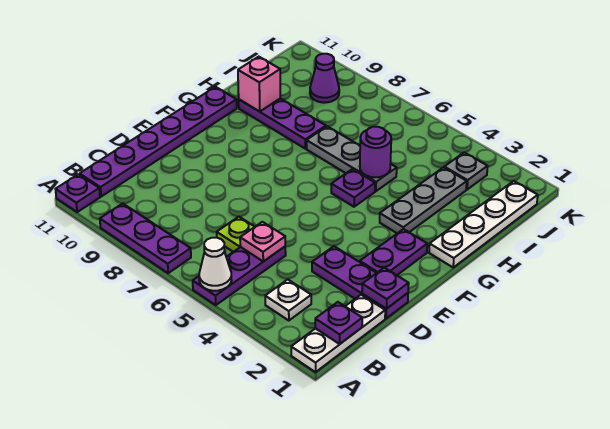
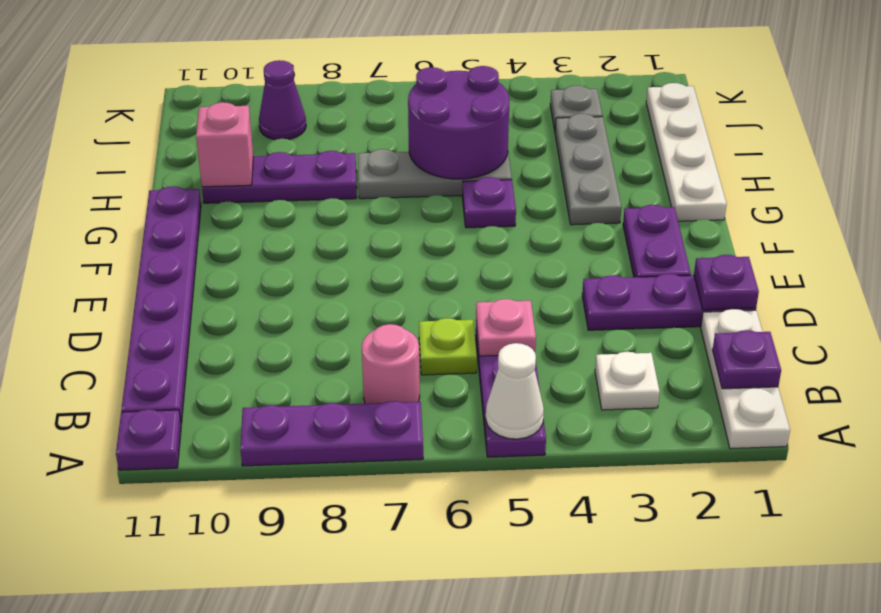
none -> pink round brick B7 level 1
purple round brick H5 level 2 -> purple round brick H5:I6 level 2

